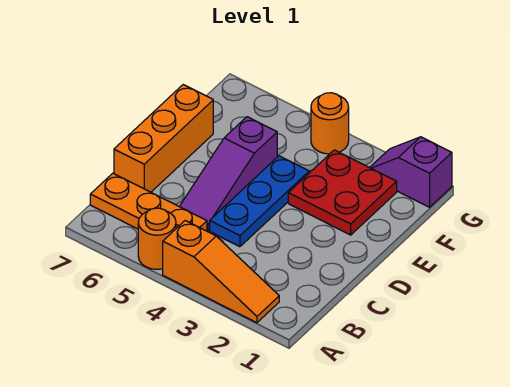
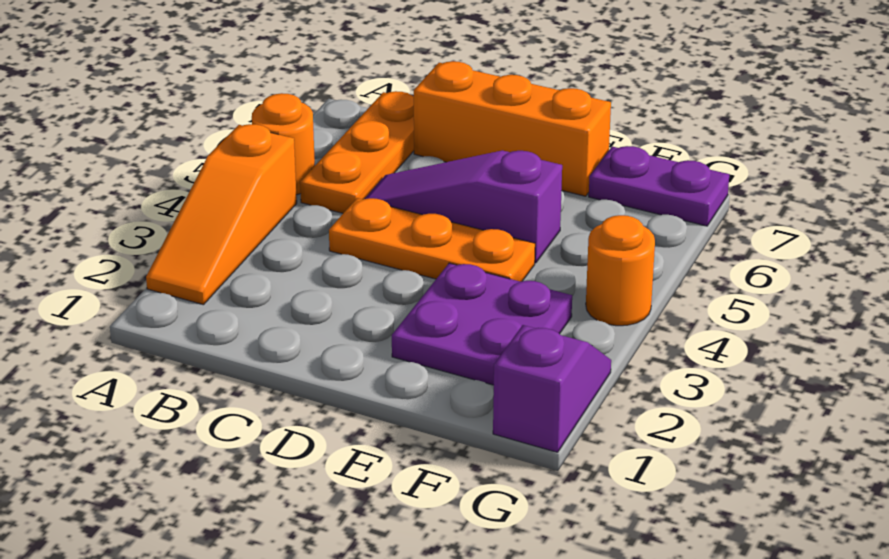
blue plate C4:E4 level 1 -> orange plate C4:E4 level 1
red plate E2:F3 level 1 -> purple plate E2:F3 level 1
none -> purple plate F7:G7 level 1

